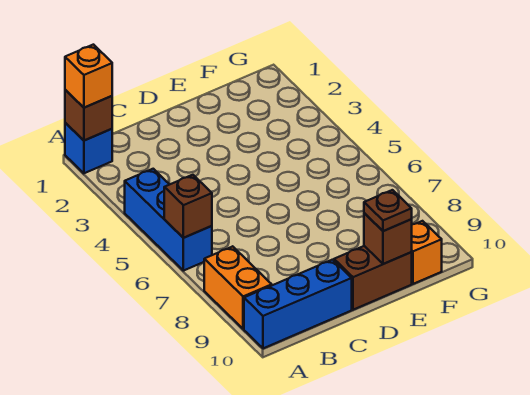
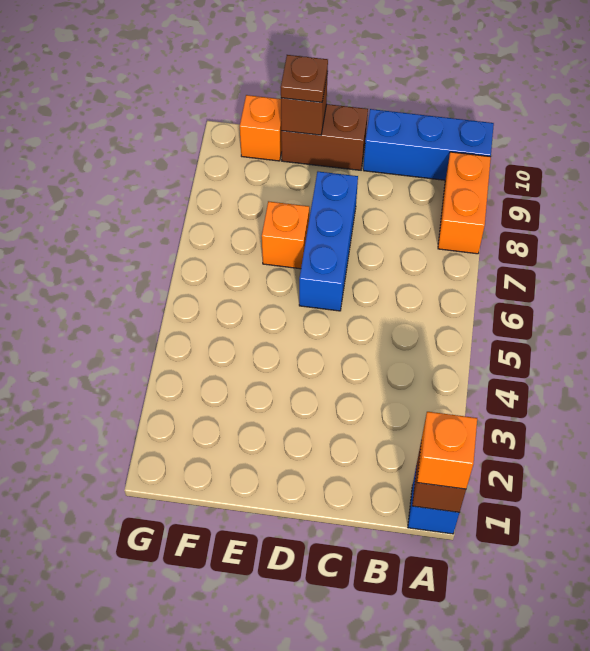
blue brick A4:A6 level 1 -> blue brick D6:D8 level 1
brown brick A6 level 2 -> none
none -> orange brick E7 level 1

